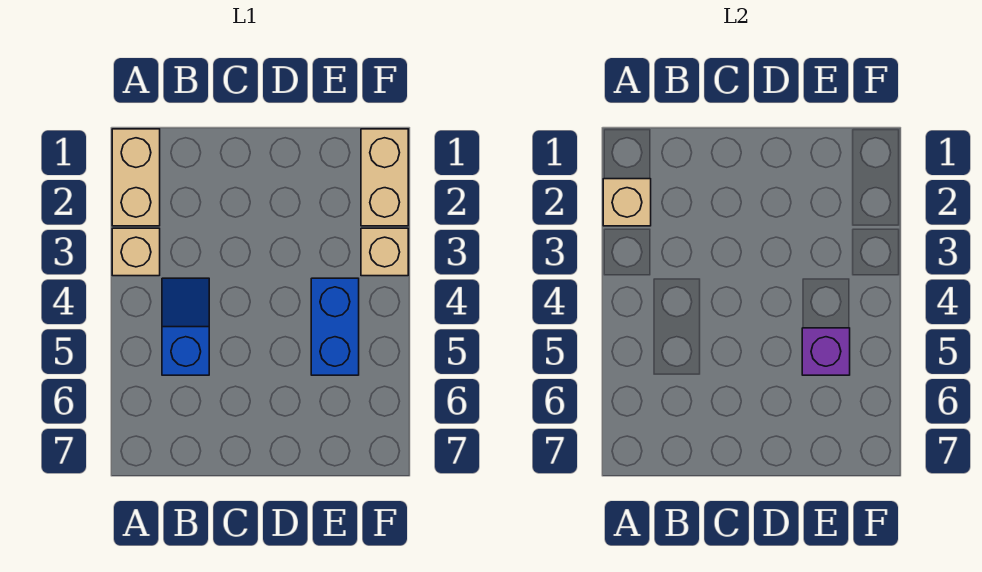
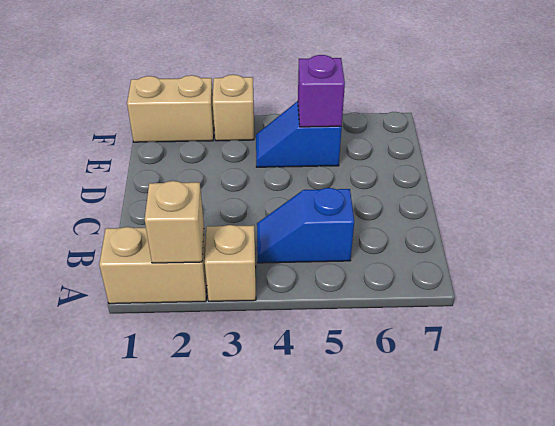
blue brick E4:E5 level 1 -> blue slope E4:E5 level 1 top 5

